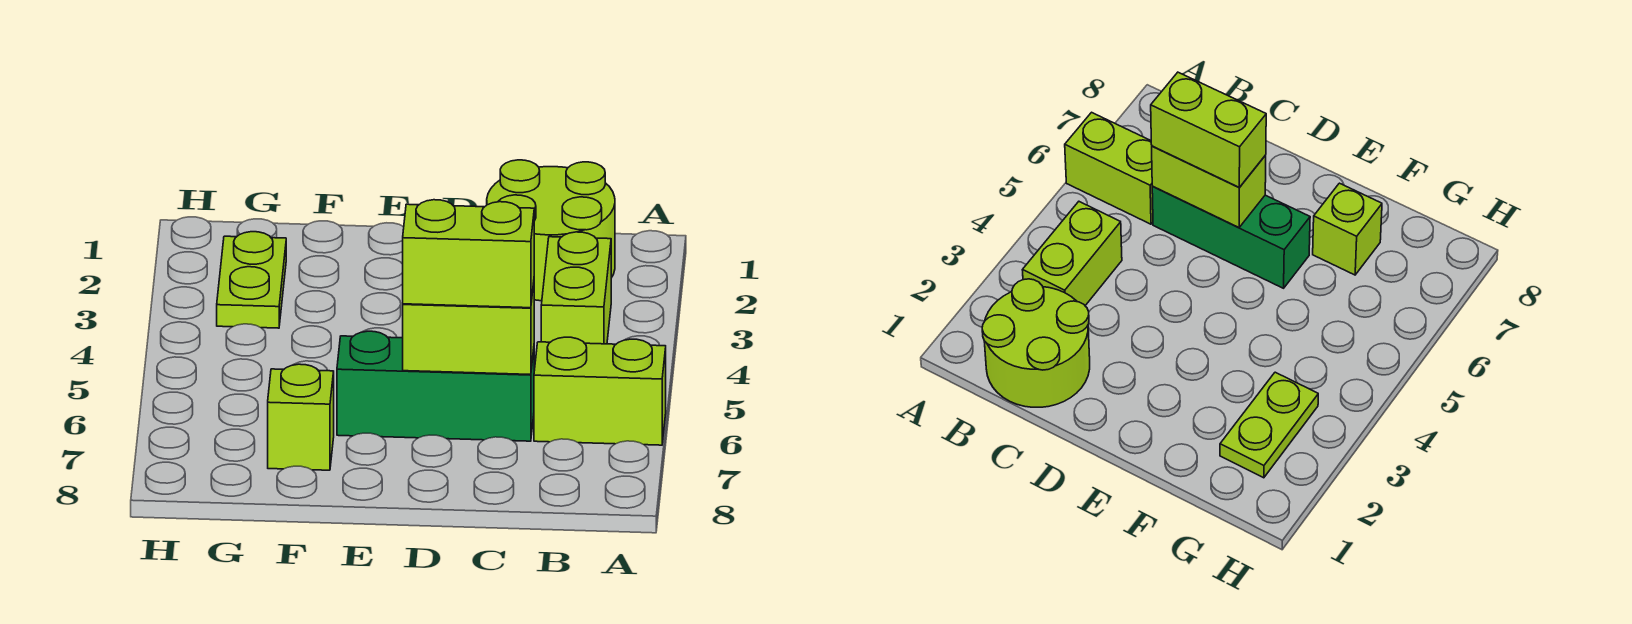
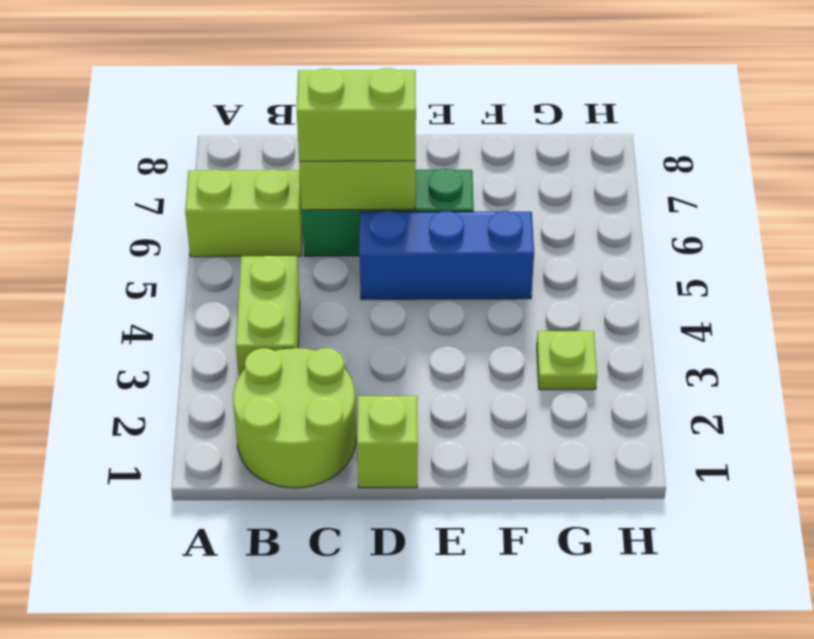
none -> blue brick D5:F5 level 1
lime brick F7 level 1 -> lime brick D1 level 1
lime plate G2:G3 level 1 -> lime plate G3 level 1

